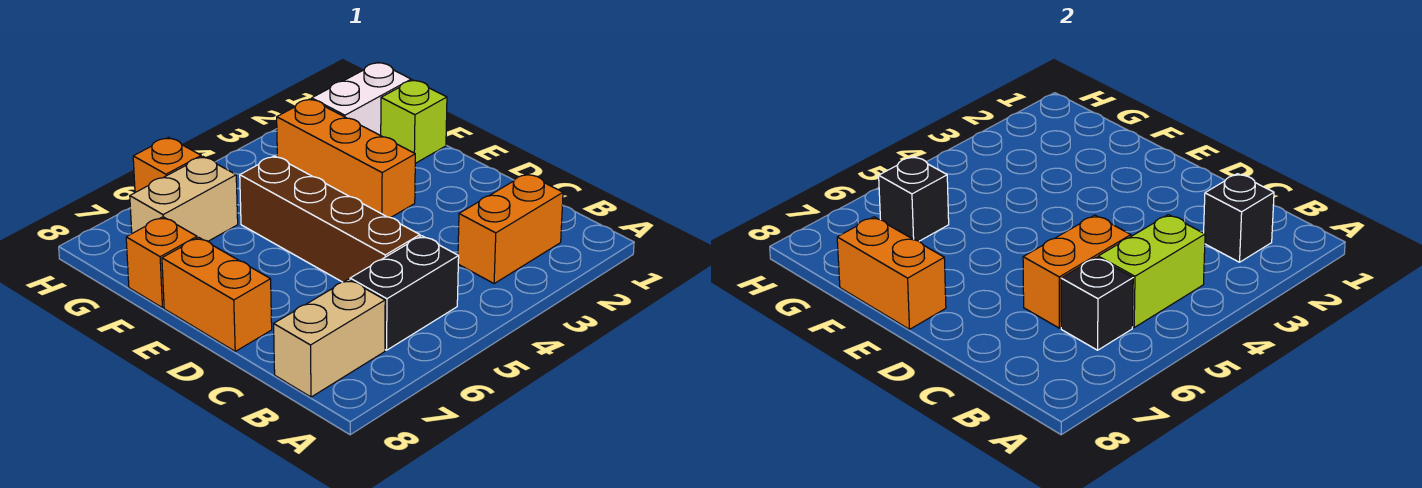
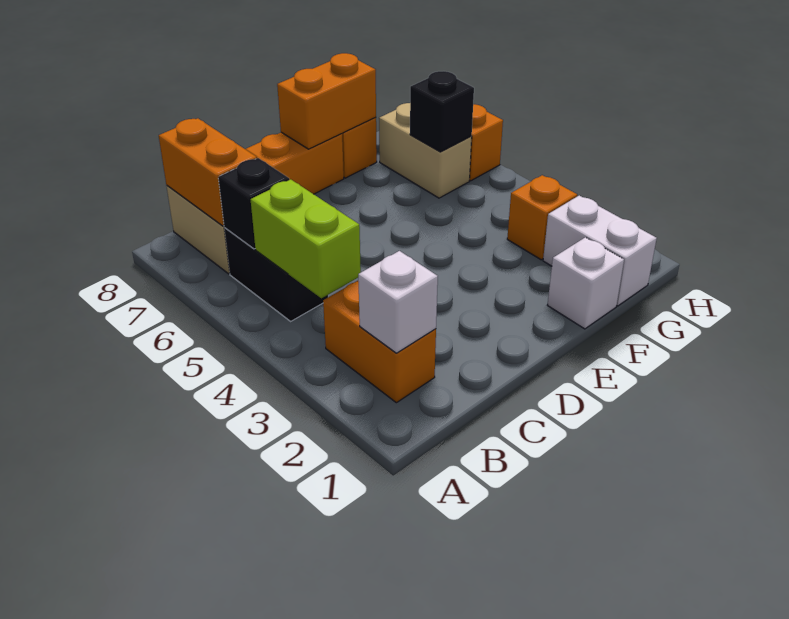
black brick B2 level 2 -> white brick B2 level 2
brown brick C5:F5 level 1 -> none
orange brick C5:C6 level 2 -> orange brick B7:B8 level 2
orange brick E3:G3 level 1 -> orange brick G3 level 1
lime brick F1 level 1 -> white brick F1 level 1

